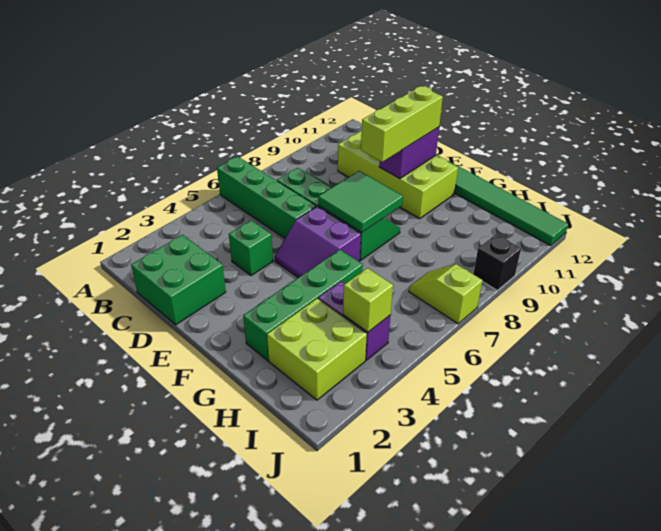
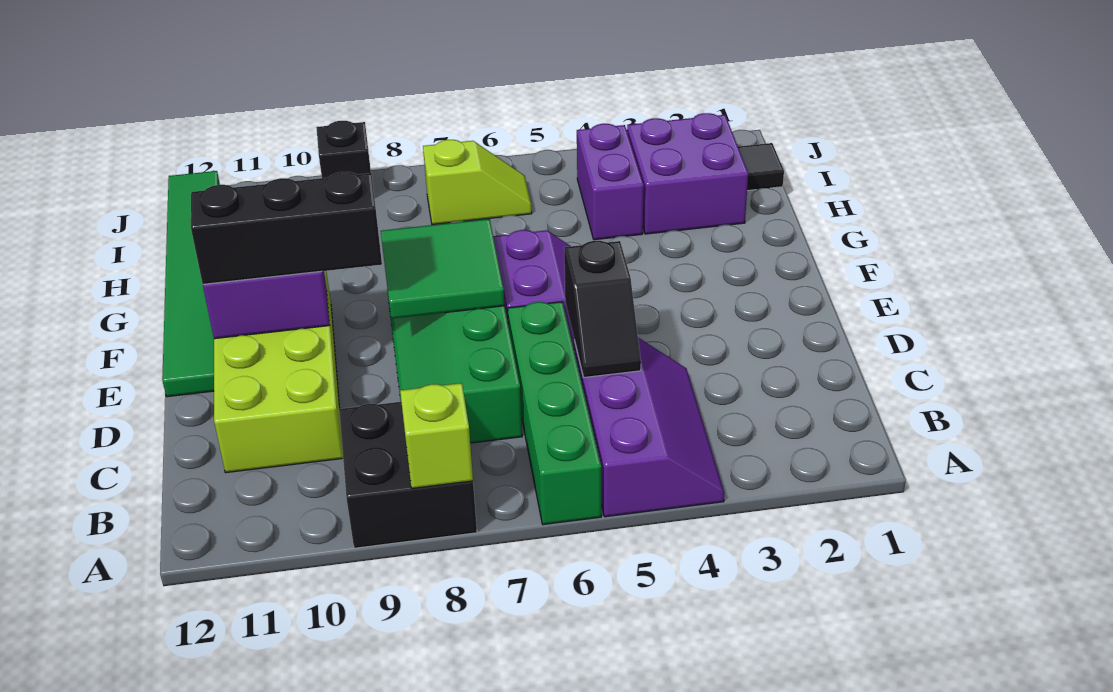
none -> purple slope A4:C5 level 1 top 5
none -> black brick A8:B9 level 1
green brick C1:D2 level 1 -> none
none -> black slope C5:D5 level 2 top D
green brick D4 level 1 -> none
lime brick E9:E11 level 3 -> black brick E9:E11 level 3
green brick G2:G5 level 1 -> none
lime brick H2:I3 level 1 -> purple brick H2:I3 level 1
none -> black tile I1 level 1
lime brick I4 level 2 -> lime brick A8 level 2
lime slope I7:J7 level 1 top J -> lime slope I6:I7 level 1 top 7

